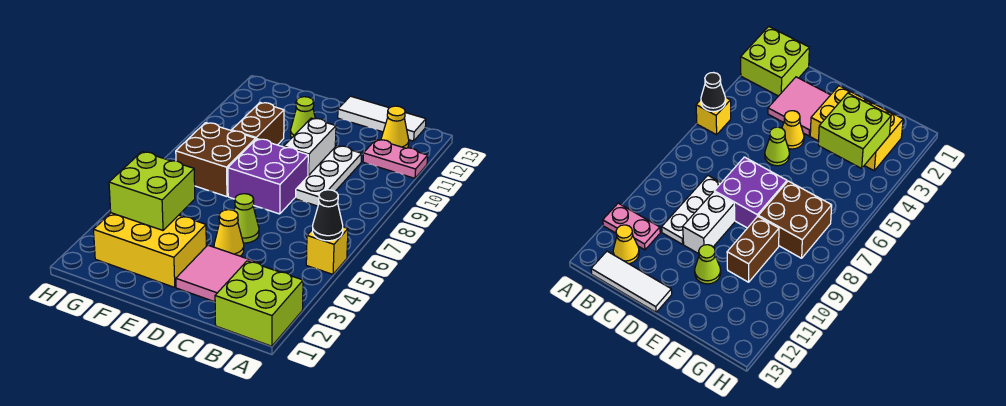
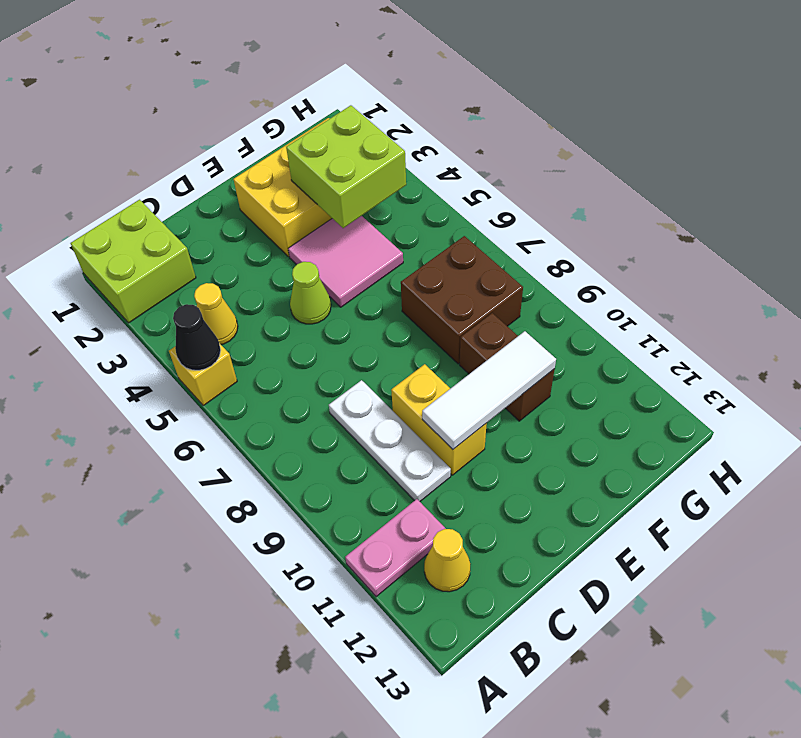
white tile B13:D13 level 1 -> white tile D10:F10 level 2
pink tile C2:D3 level 1 -> pink tile E4:F5 level 1
yellow cone D4 level 1 -> yellow cone B4 level 1
purple brick D7:E8 level 1 -> none
white brick D9:D10 level 1 -> yellow brick D9:D10 level 1
lime cone E11 level 1 -> none

